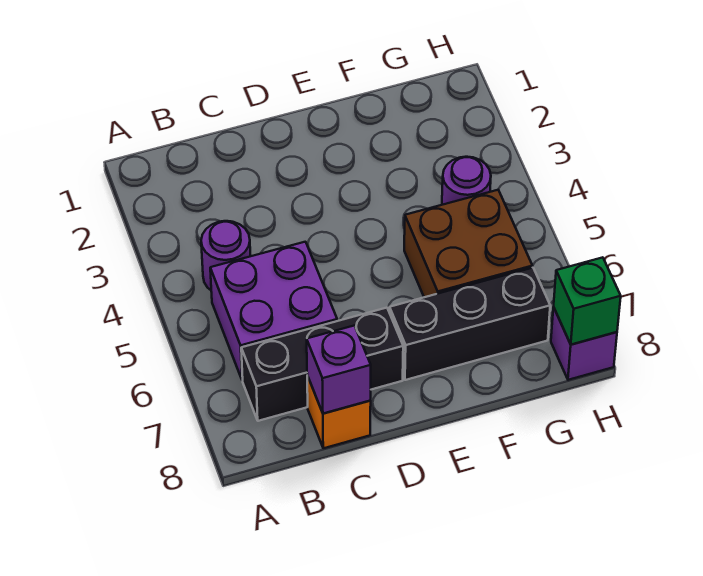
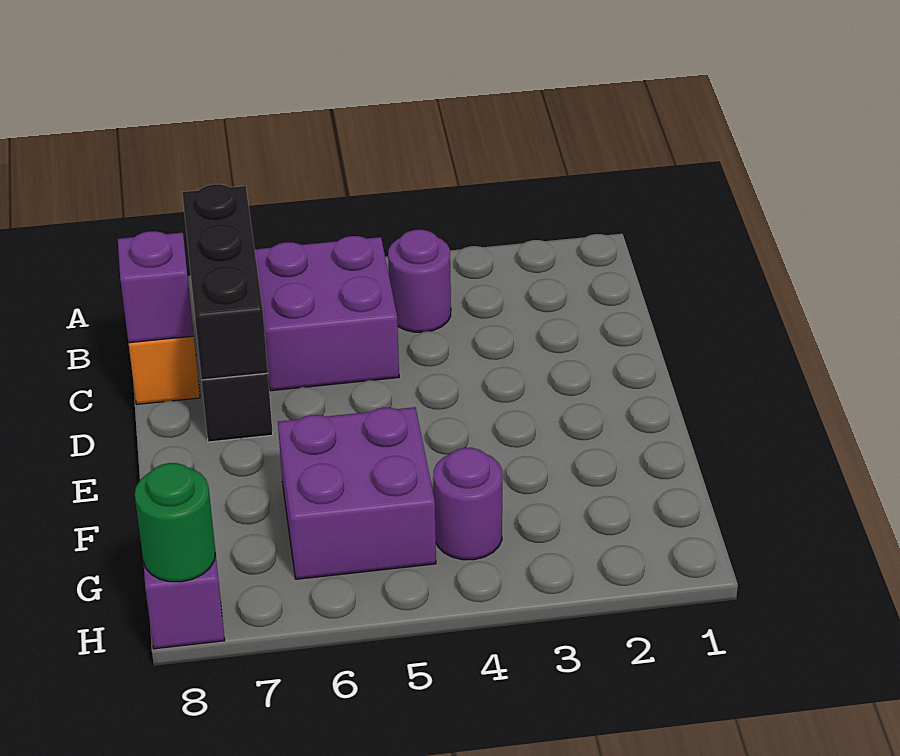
black brick E7:G7 level 1 -> black brick B7:D7 level 2
brown brick F5:G6 level 1 -> purple brick F5:G6 level 1
green brick H8 level 2 -> green round brick H8 level 2

